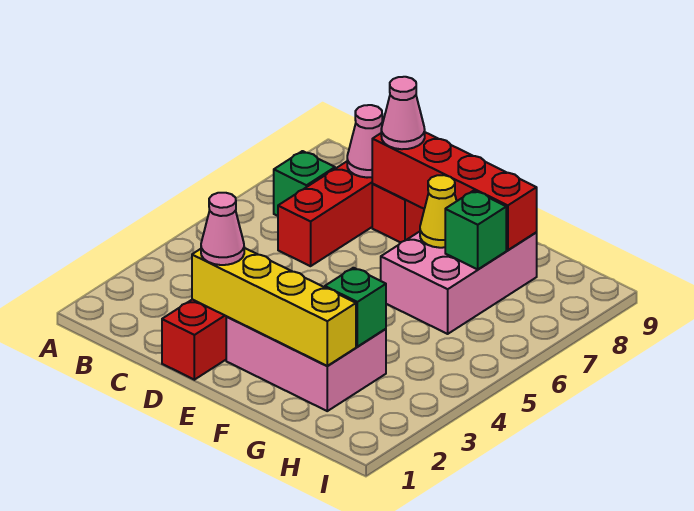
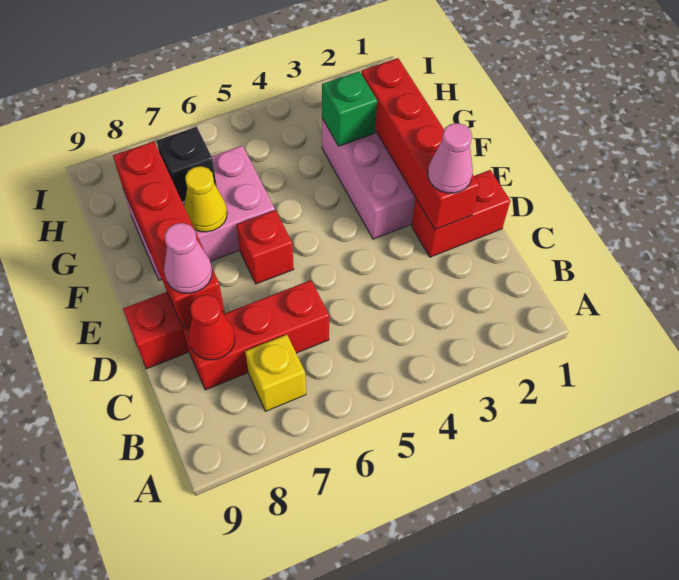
green brick B7 level 1 -> yellow brick B7 level 1
pink cone C8 level 2 -> red cone C8 level 2
yellow brick D2:G2 level 2 -> red brick D2:G2 level 2
none -> red brick E6 level 1
green brick G7 level 2 -> black brick G7 level 2

